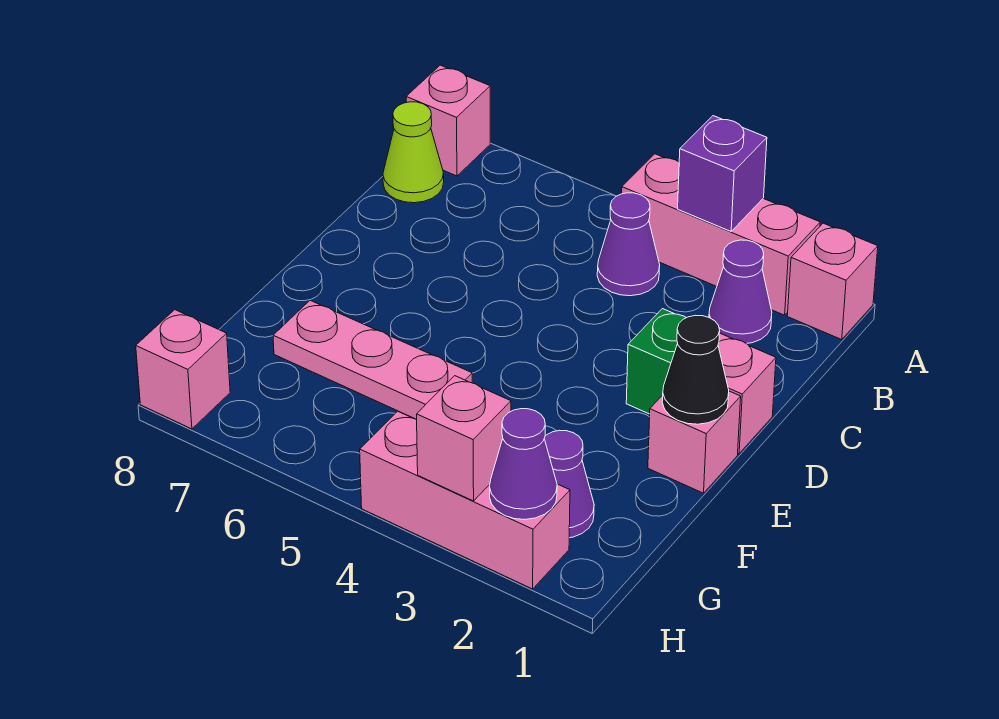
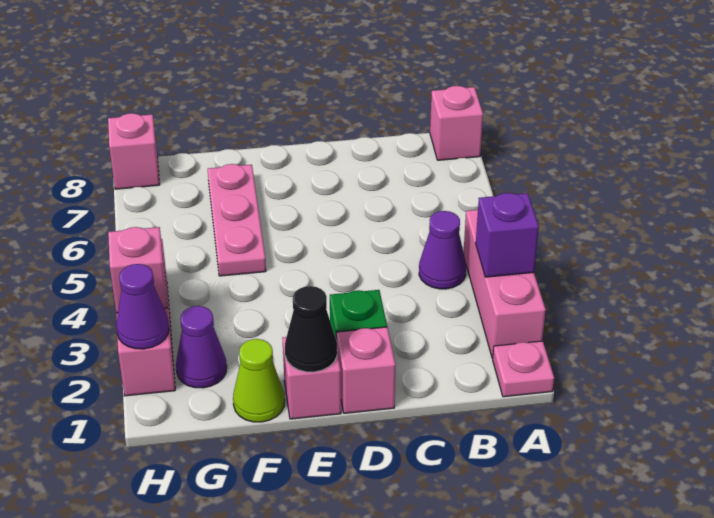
pink brick A1 level 1 -> pink plate A1 level 1
purple cone B2 level 1 -> none
lime cone B8 level 1 -> lime cone F1 level 1

